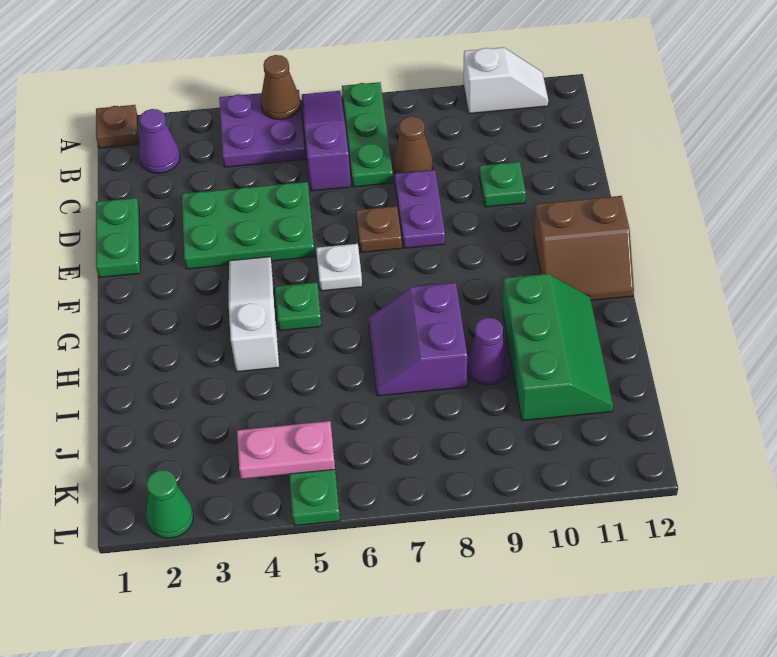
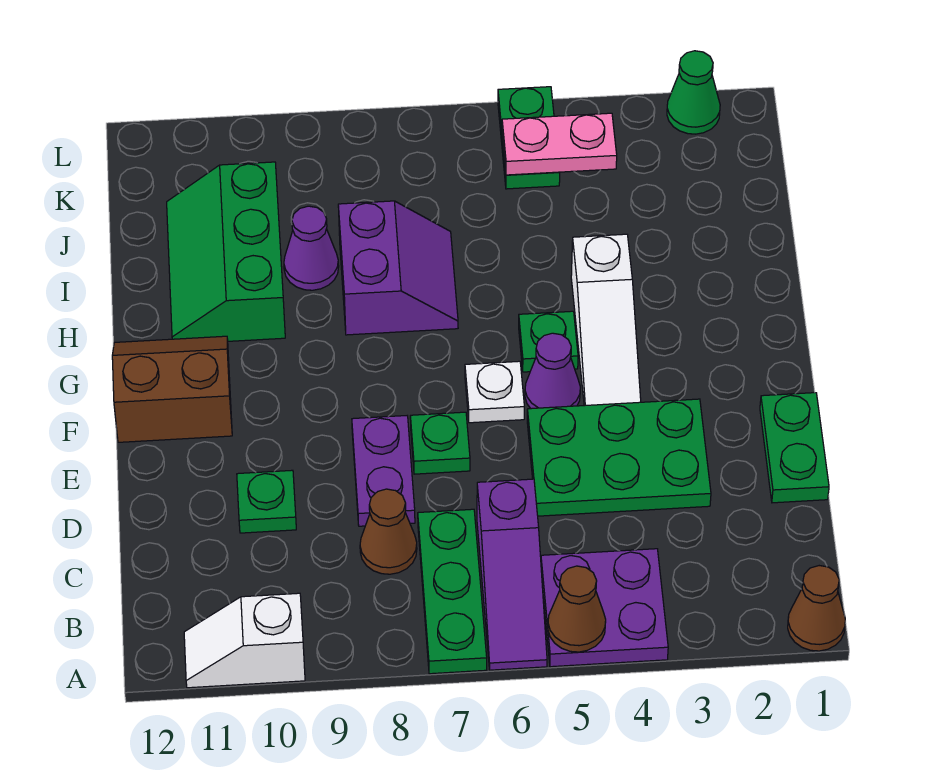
brown plate A1 level 1 -> brown cone A1 level 1
purple cone B2 level 1 -> purple cone F5 level 1
brown plate E7 level 1 -> green plate E7 level 1

